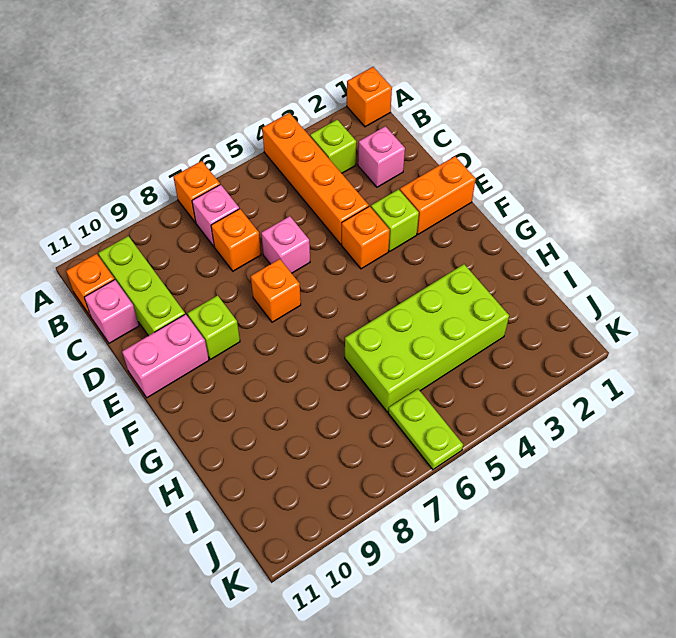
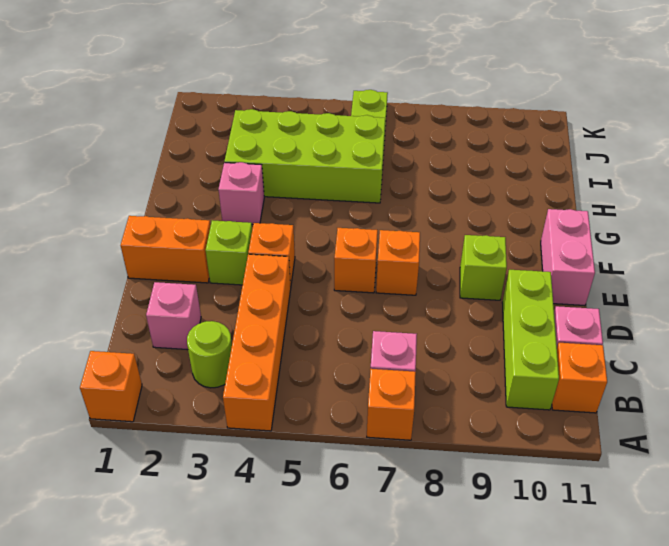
lime brick B3 level 1 -> lime round brick B3 level 1
orange brick C7 level 1 -> orange brick E6 level 1
pink brick D6 level 1 -> pink brick G3 level 1
pink brick E10:E11 level 1 -> pink brick E11:F11 level 1

